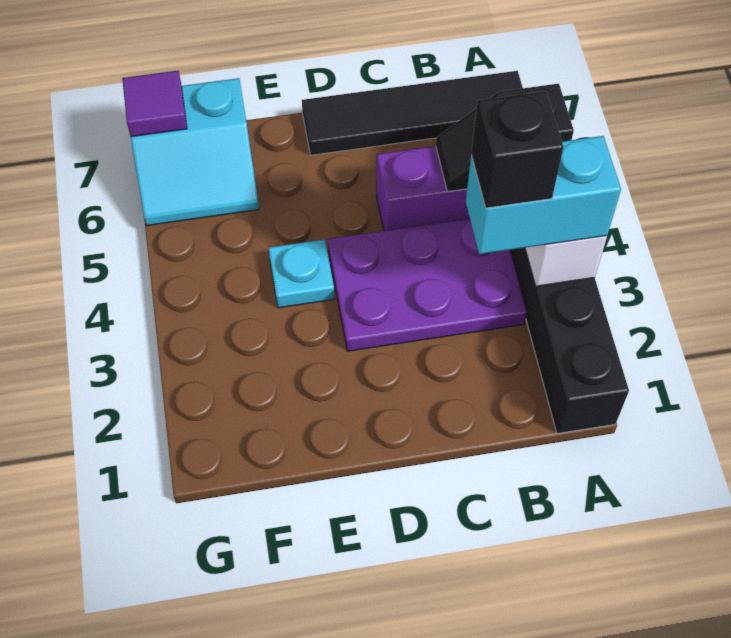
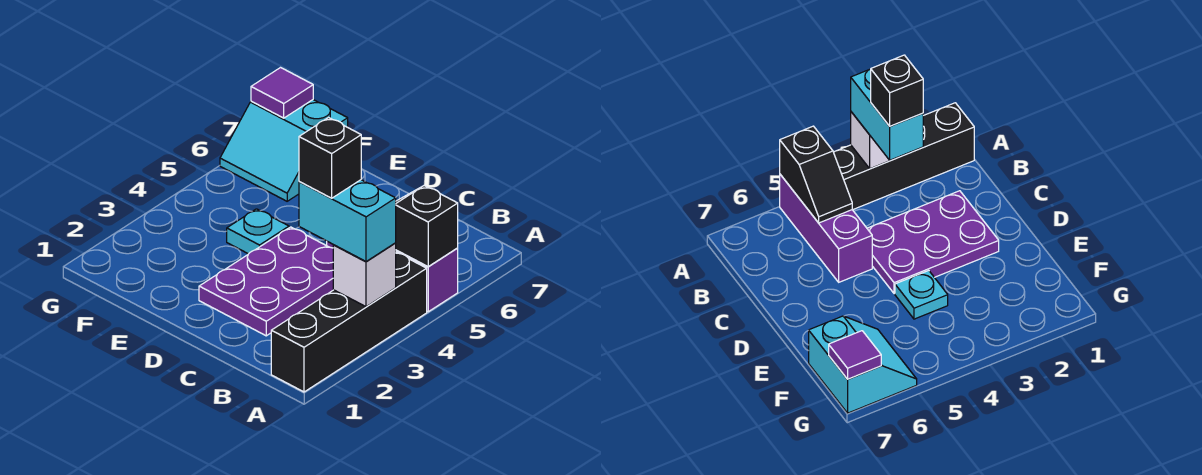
black tile A7:D7 level 1 -> none
purple plate B3:D4 level 1 -> purple plate C2:D4 level 1

